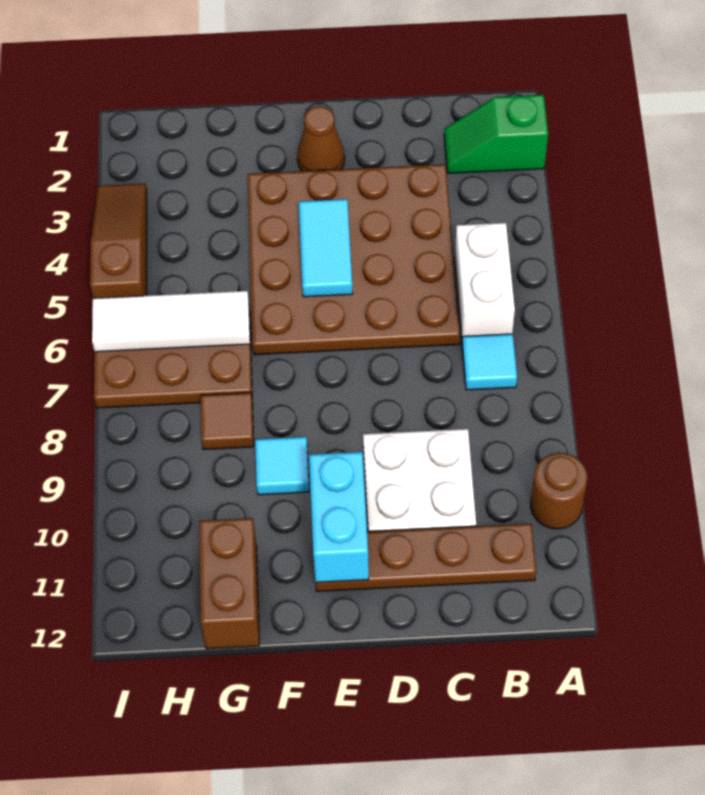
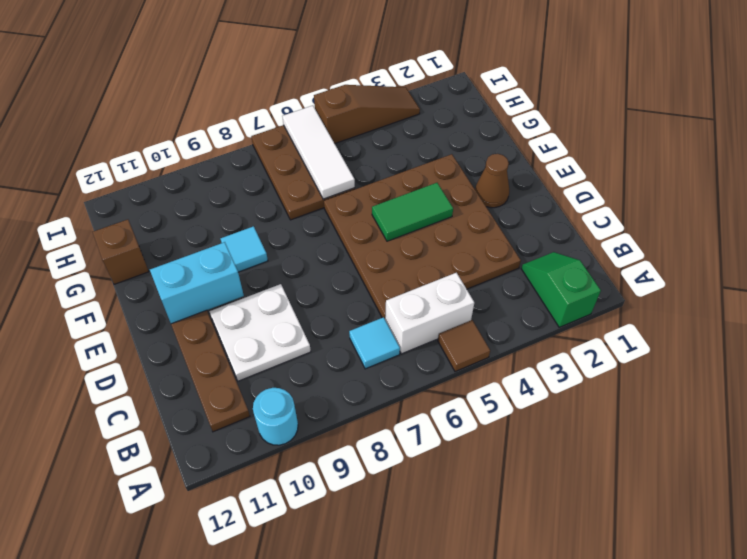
brown round brick A10 level 1 -> cyan round brick A10 level 1
cyan tile E4:E5 level 2 -> green tile E4:E5 level 2
brown tile G8 level 1 -> brown tile A5 level 1
brown brick G11:G12 level 1 -> brown brick G12 level 1

